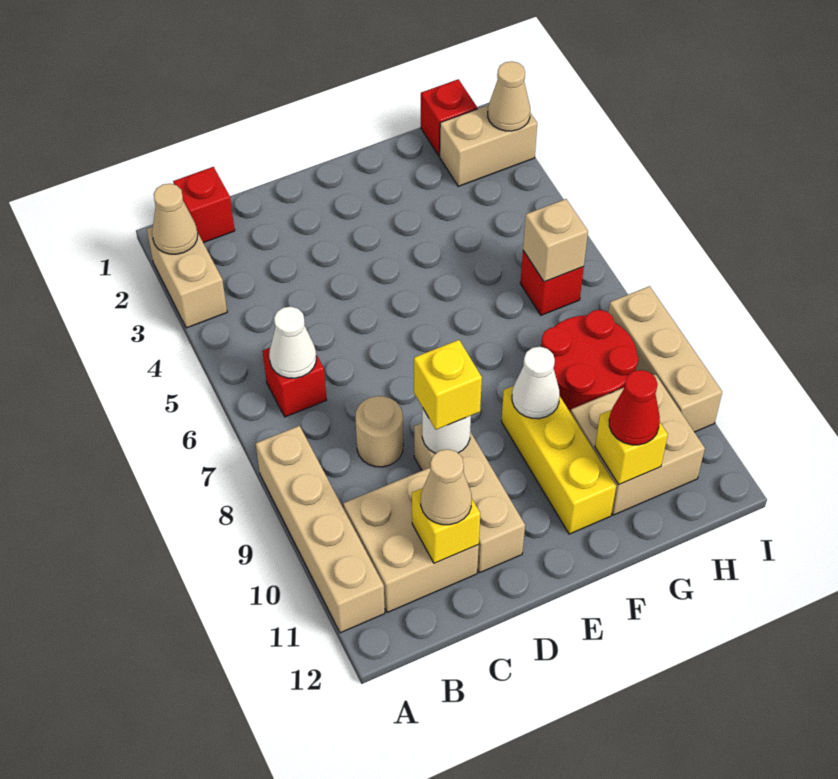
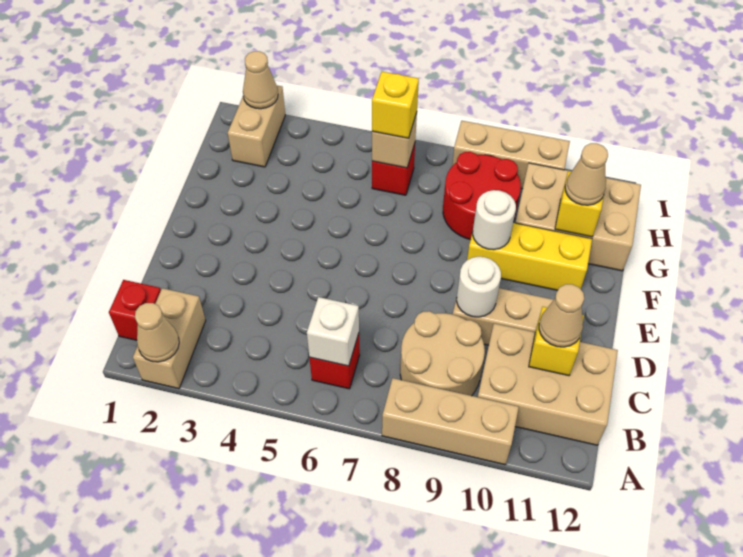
tan brick A2:A3 level 1 -> tan brick A2:B2 level 1
tan brick A8:A11 level 1 -> tan brick A8:A10 level 1
white cone B6 level 2 -> white brick B6 level 2
tan brick B10:C11 level 1 -> tan brick B10:C12 level 1
tan round brick C8 level 1 -> tan round brick B8:C9 level 1
yellow brick D9 level 3 -> yellow brick H6 level 3
white cone F9 level 2 -> white round brick F9 level 2
tan brick G10:H11 level 1 -> tan brick G10:H12 level 1
red cone G11 level 3 -> tan cone G11 level 3
red brick H1 level 1 -> none

